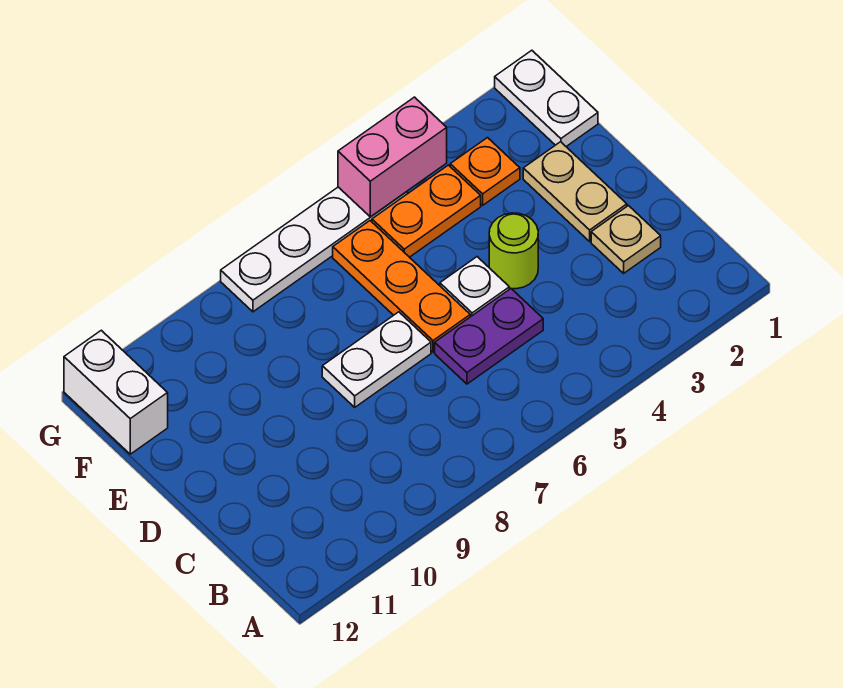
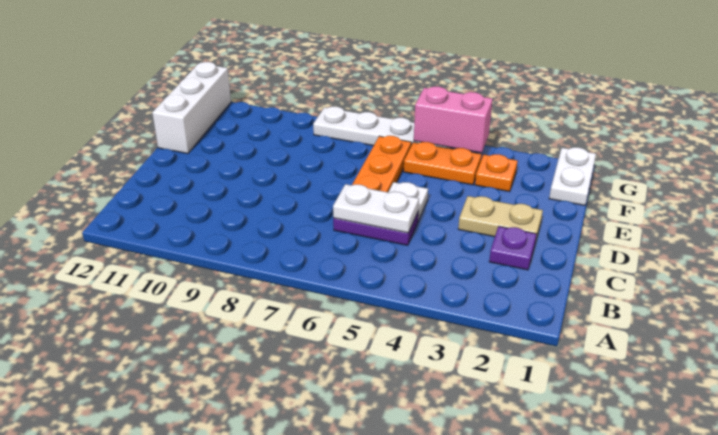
tan plate C2 level 1 -> purple plate C2 level 1
tan plate D2:E2 level 1 -> tan plate D2:D3 level 1
lime round brick D4 level 1 -> none
white plate D7:D8 level 1 -> white plate C5:C6 level 2
white brick F12:G12 level 1 -> white brick E12:G12 level 1

